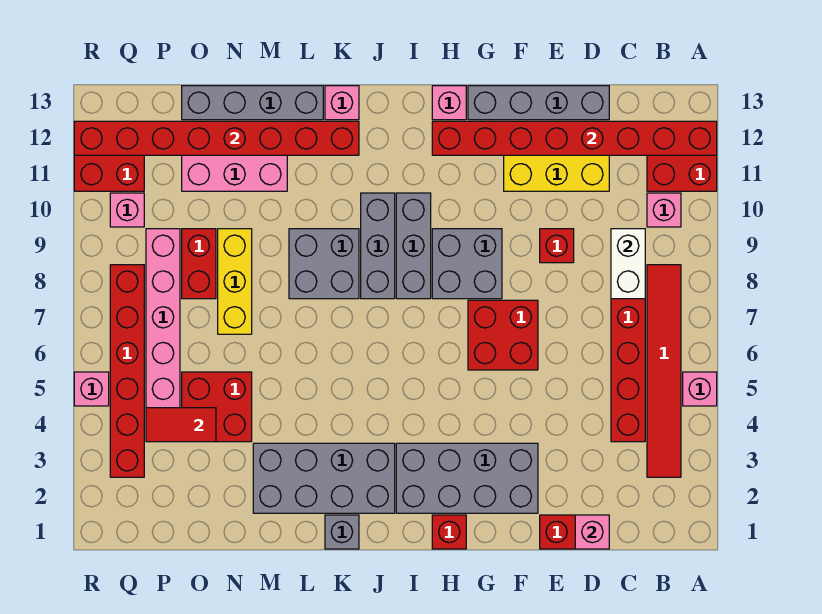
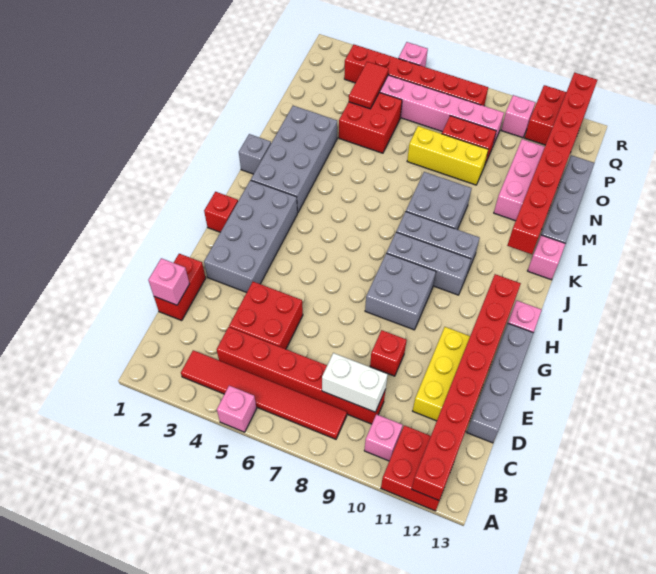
red brick F6:G7 level 1 -> red brick D4:E5 level 1

